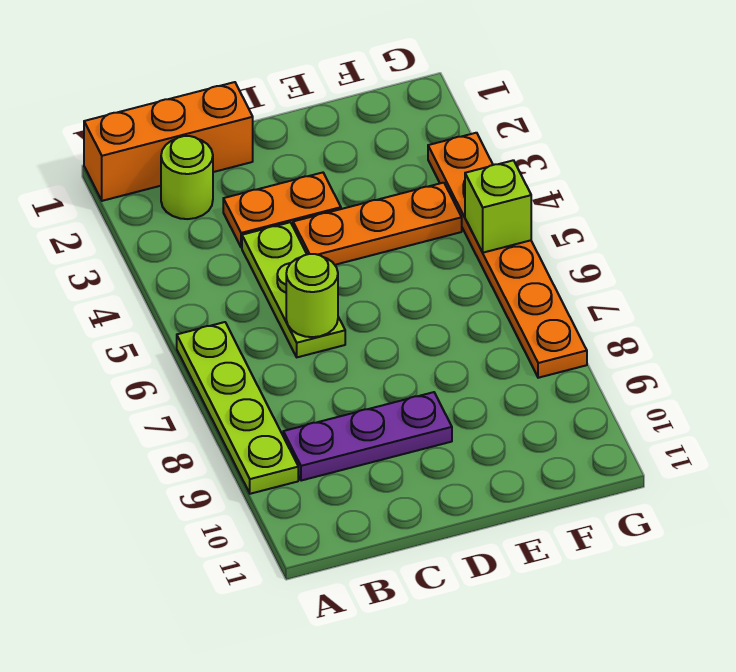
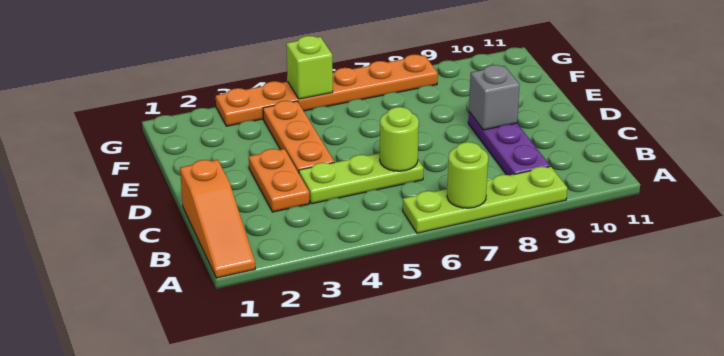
orange brick A1:C1 level 1 -> orange slope A1:C1 level 1 top C
lime round brick B2 level 1 -> lime round brick A7 level 2
none -> grey brick D9 level 2

